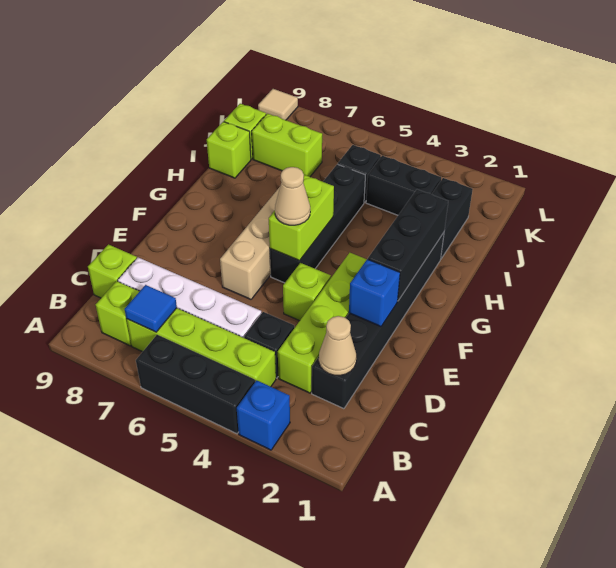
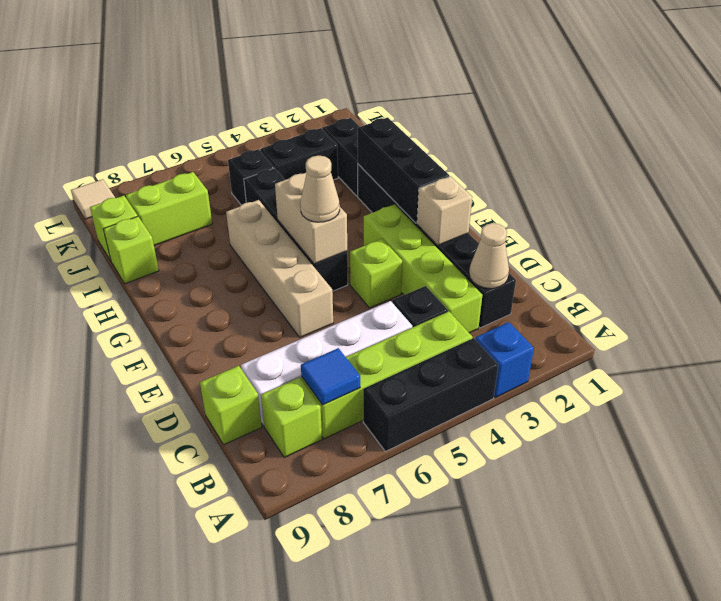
blue brick E2 level 2 -> tan brick E2 level 2
lime brick F5:G5 level 2 -> tan brick F5:G5 level 2

